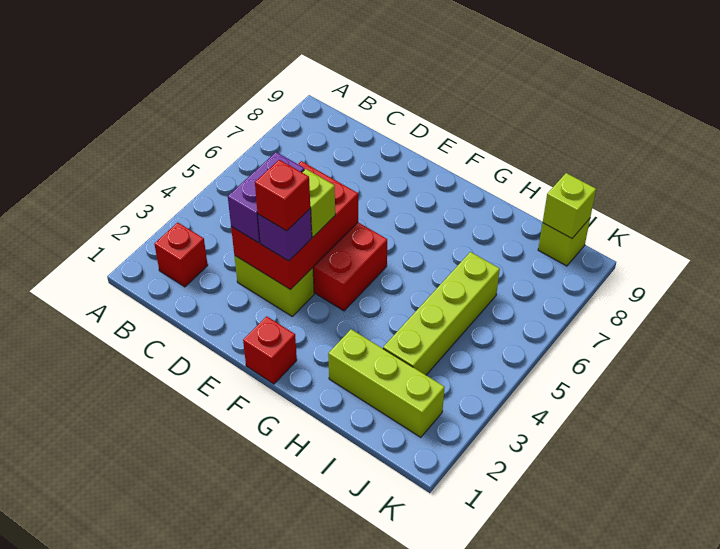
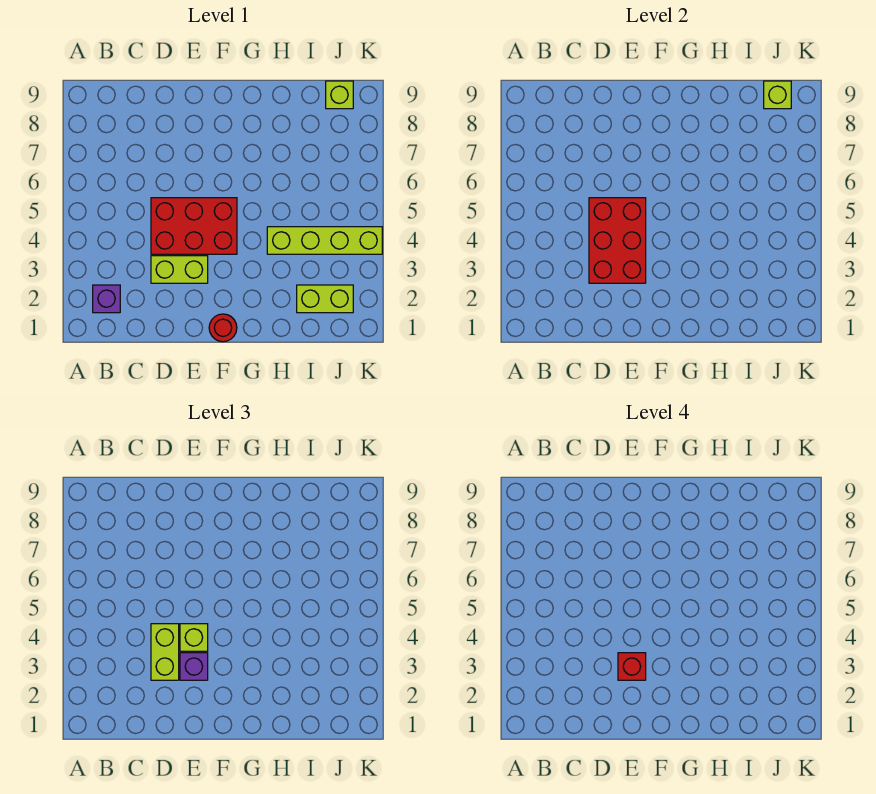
red brick B2 level 1 -> purple brick B2 level 1
purple brick D3:D4 level 3 -> lime brick D3:D4 level 3
red brick F1 level 1 -> red round brick F1 level 1
lime brick H2:J2 level 1 -> lime brick I2:J2 level 1
lime brick I3:I6 level 1 -> lime brick H4:K4 level 1

